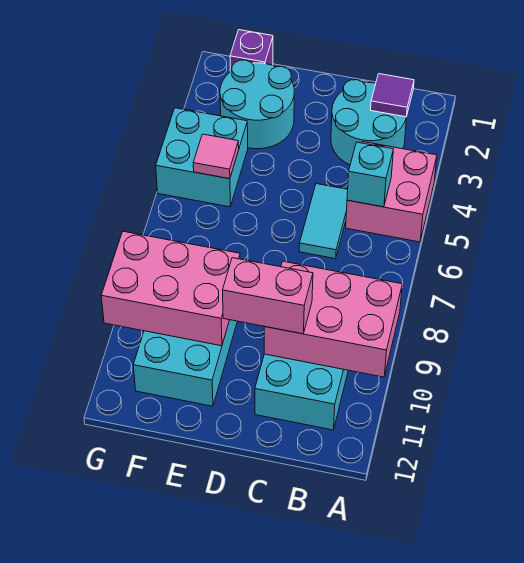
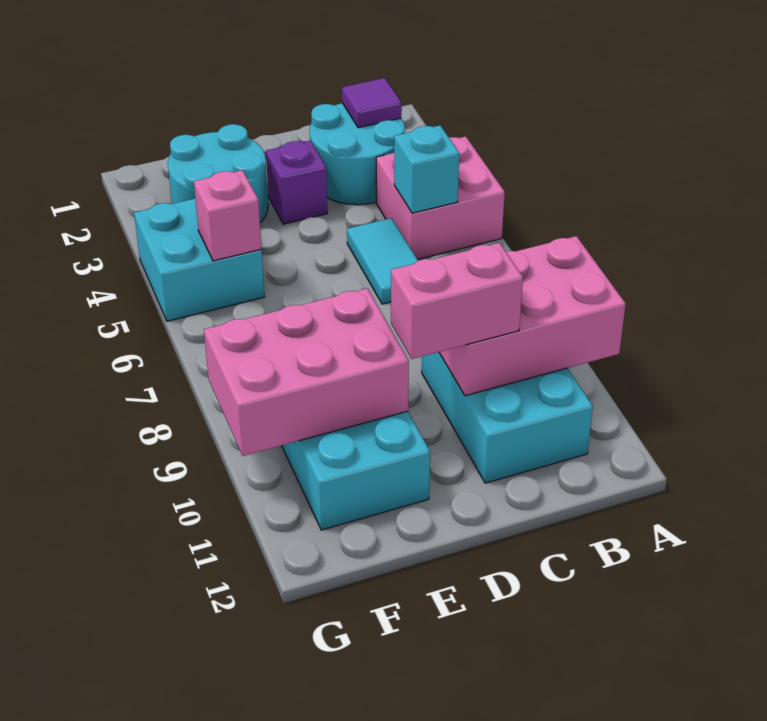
purple brick F1 level 1 -> purple brick D3 level 1
pink tile F5 level 2 -> pink brick F5 level 2

